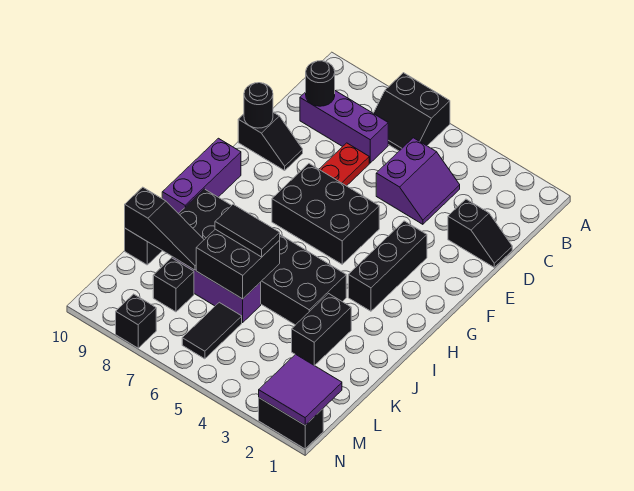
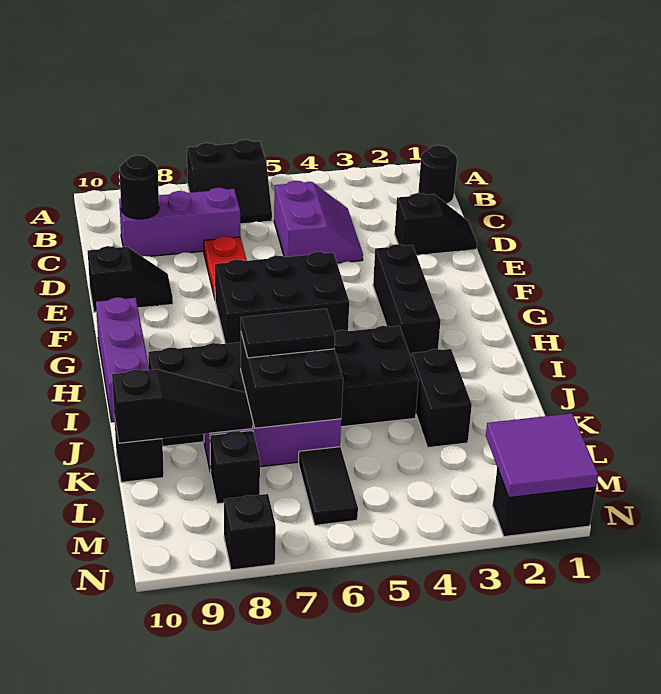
black round brick E10 level 2 -> black round brick B1 level 1

